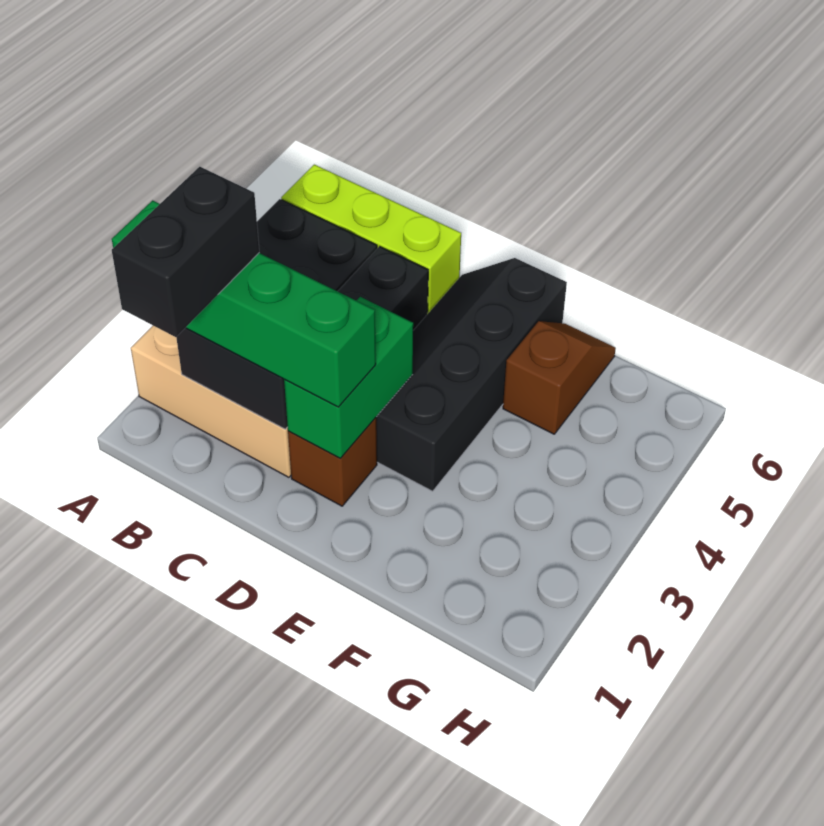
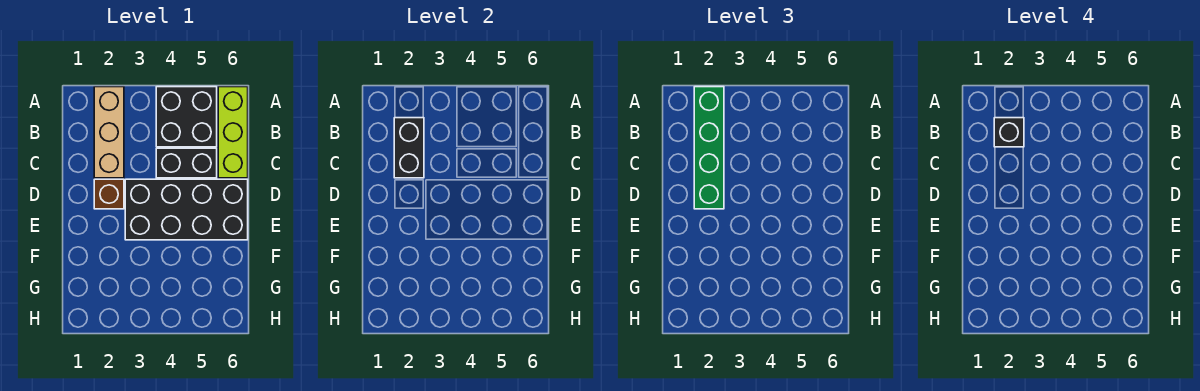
black brick B1:B2 level 4 -> black brick B2 level 4
green brick D2:D3 level 2 -> none
black slope D3:E6 level 1 top E -> black brick D3:E6 level 1
brown slope F5:F6 level 1 top 5 -> none

